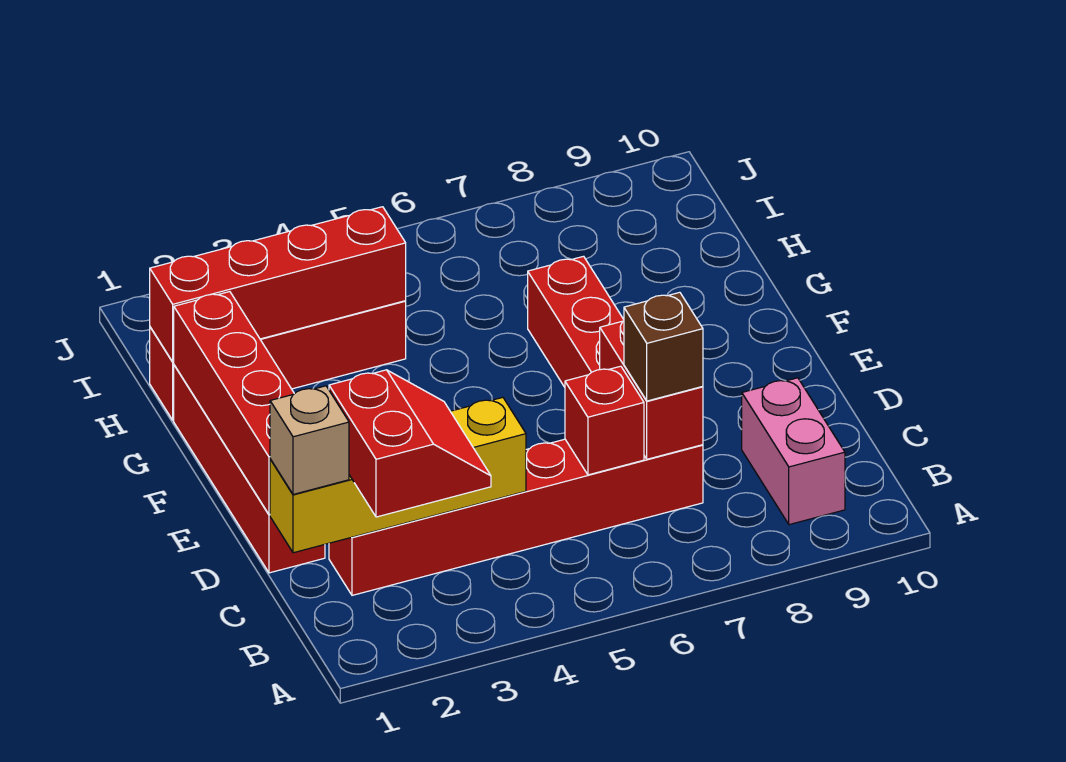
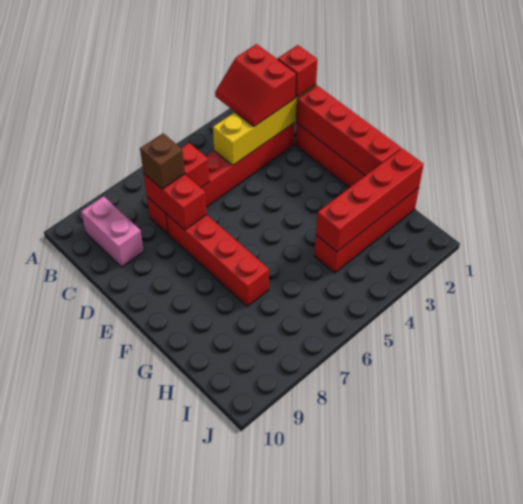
tan brick C1 level 3 -> red brick C1 level 3

